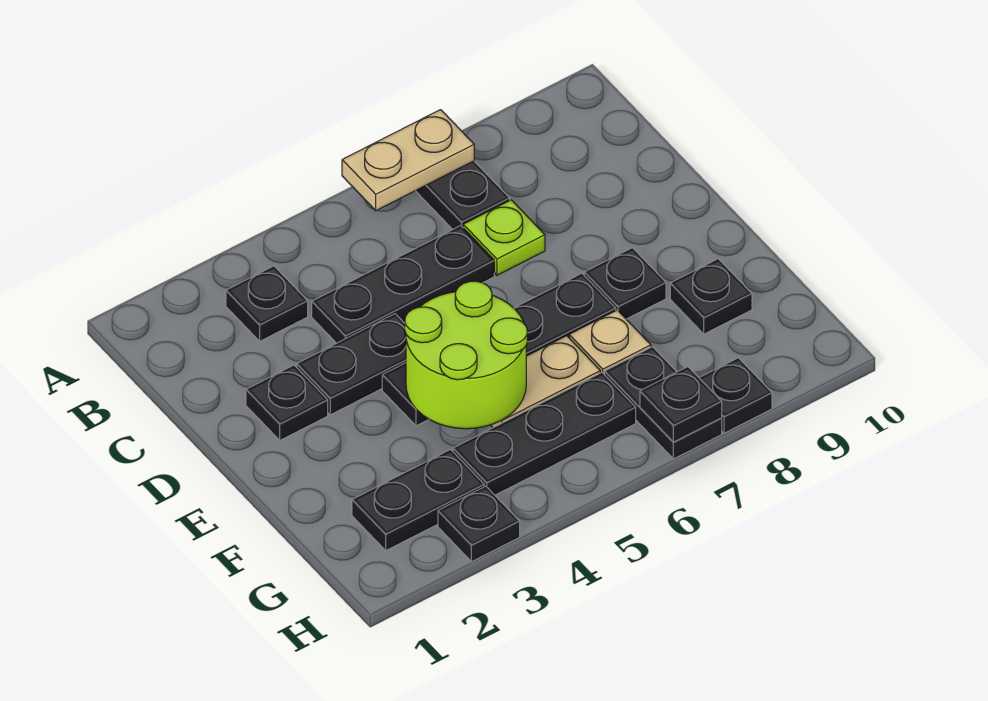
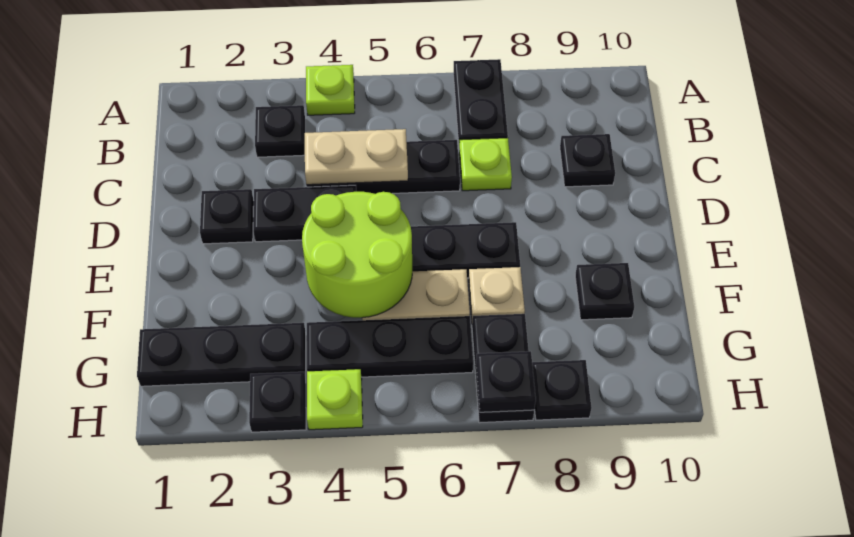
none -> lime plate A4 level 1
tan plate A6:A7 level 2 -> tan plate C4:C5 level 2
black plate E8 level 1 -> black plate C9 level 1
black plate G2:G3 level 1 -> black plate G1:G3 level 1
none -> lime plate H4 level 1

